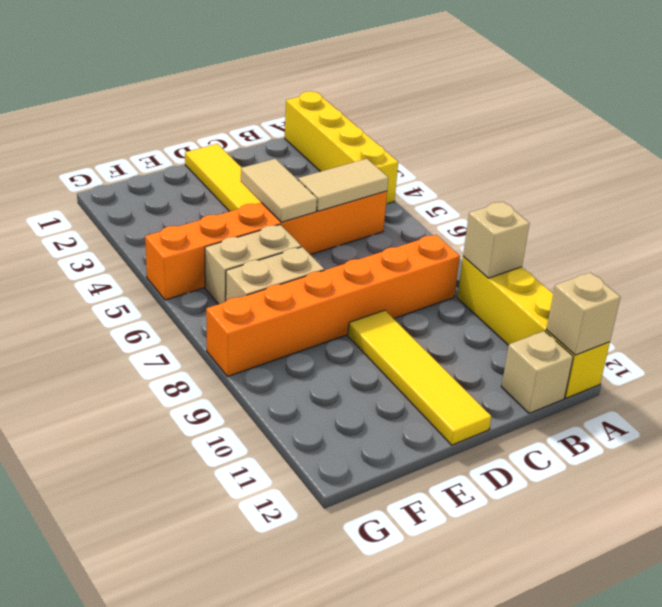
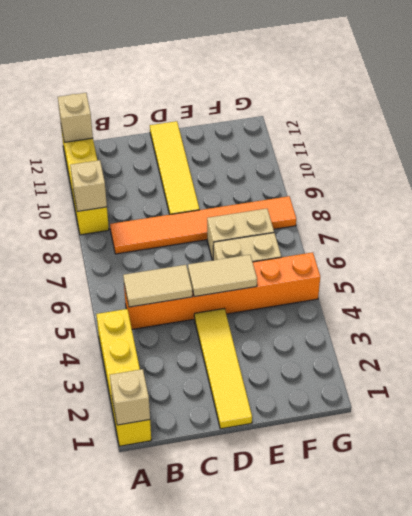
orange brick B8:G8 level 1 -> orange tile B8:G8 level 1
tan brick B12 level 1 -> tan brick A1 level 2
tan tile D4:D5 level 2 -> tan tile D5:E5 level 2

